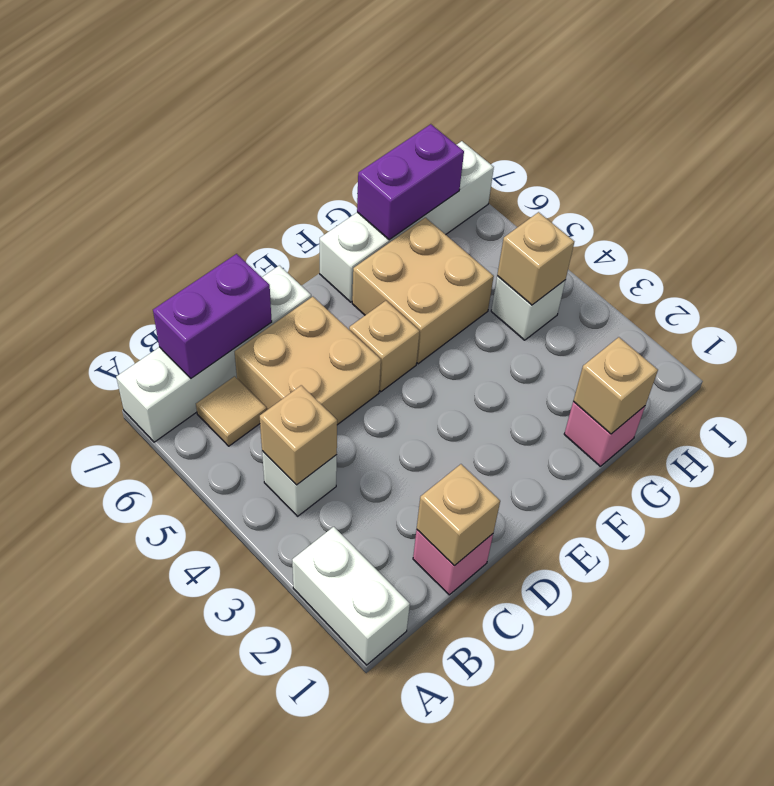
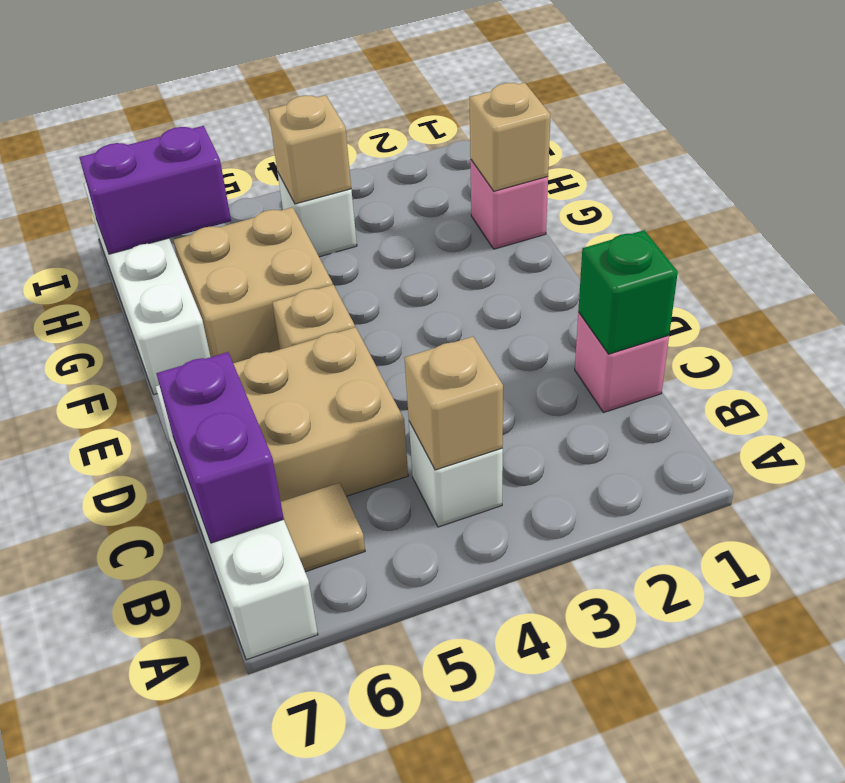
white brick A1:A2 level 1 -> none
tan brick C1 level 2 -> green brick C1 level 2
purple brick G7:H7 level 2 -> purple brick H6:H7 level 2

